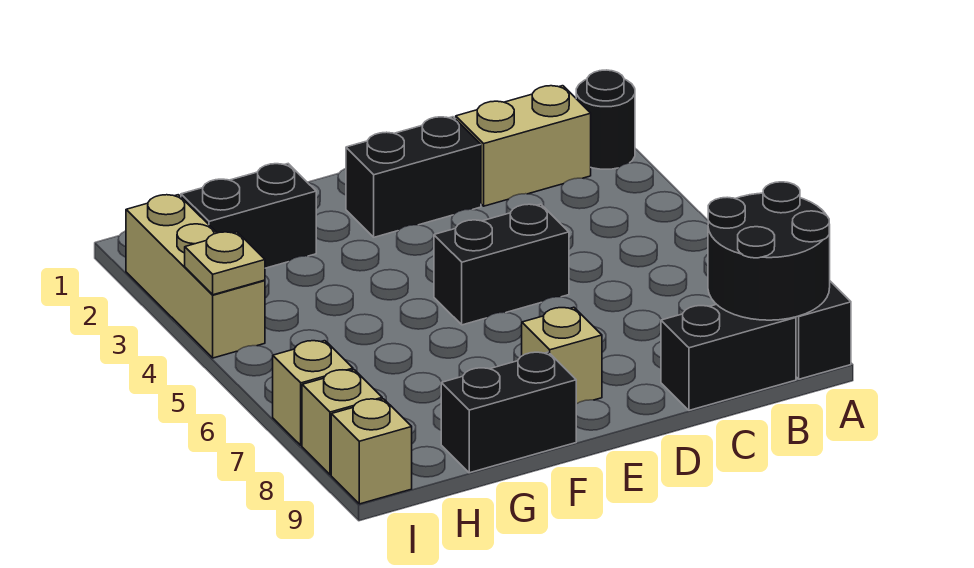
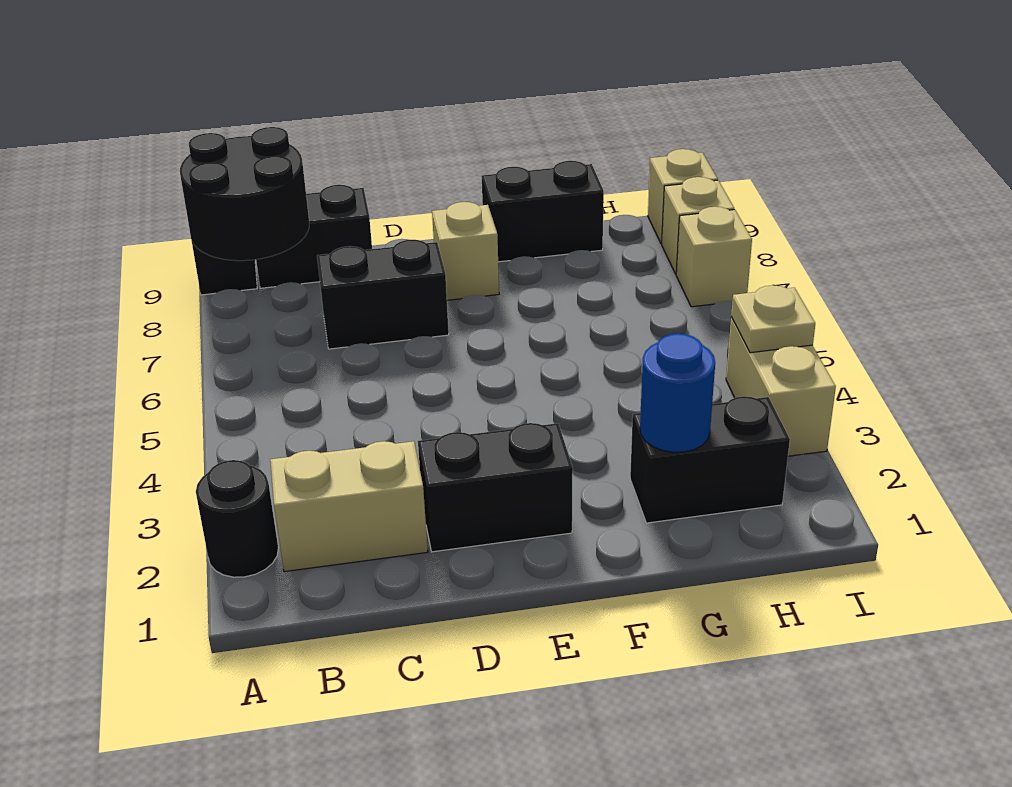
black brick D5:E5 level 1 -> black brick C7:D7 level 1
none -> blue round brick G2 level 2
tan brick I2:I4 level 1 -> tan brick I3:I4 level 1

